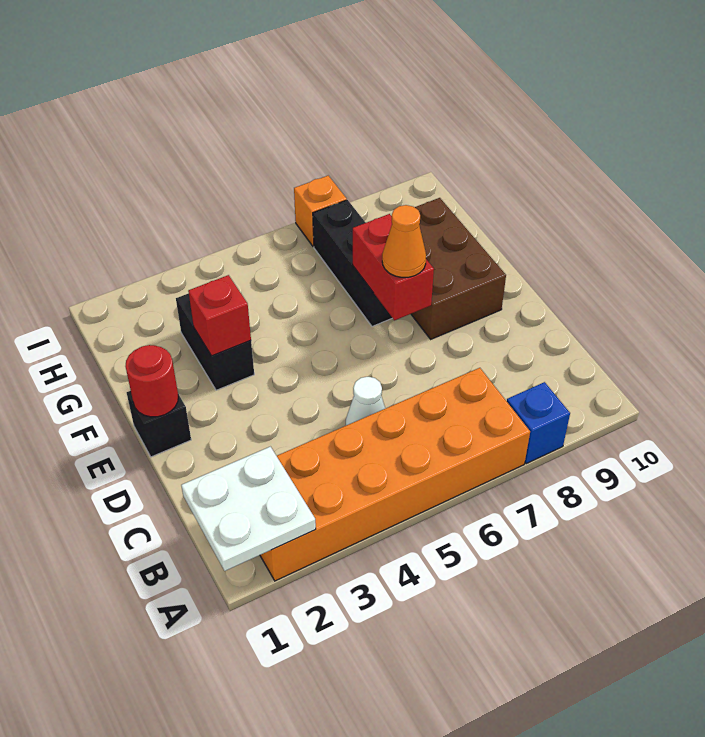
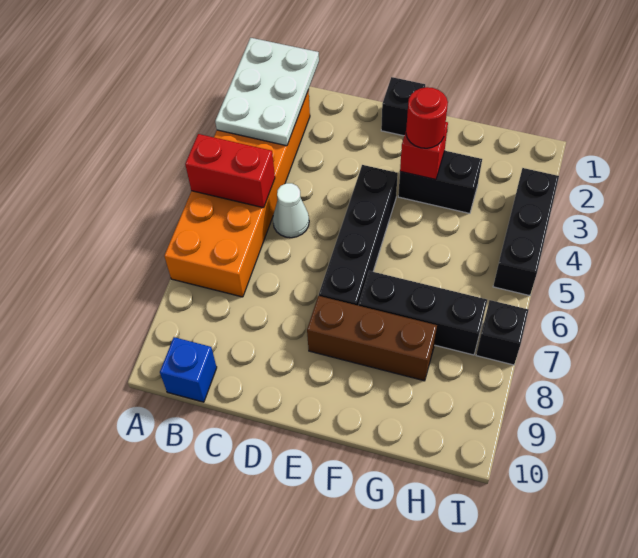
white plate A1:B2 level 2 -> white plate A1:B3 level 2
blue brick A8 level 1 -> blue brick B10 level 1
red round brick E1 level 2 -> red round brick F3 level 3
none -> black brick E4:E7 level 1
red brick E7:F7 level 2 -> red brick A5:B5 level 2
orange cone E7 level 3 -> none
brown brick E8:G9 level 1 -> brown brick E8:G8 level 1
none -> black brick I3:I5 level 1
orange brick I7 level 1 -> black brick I7 level 1

